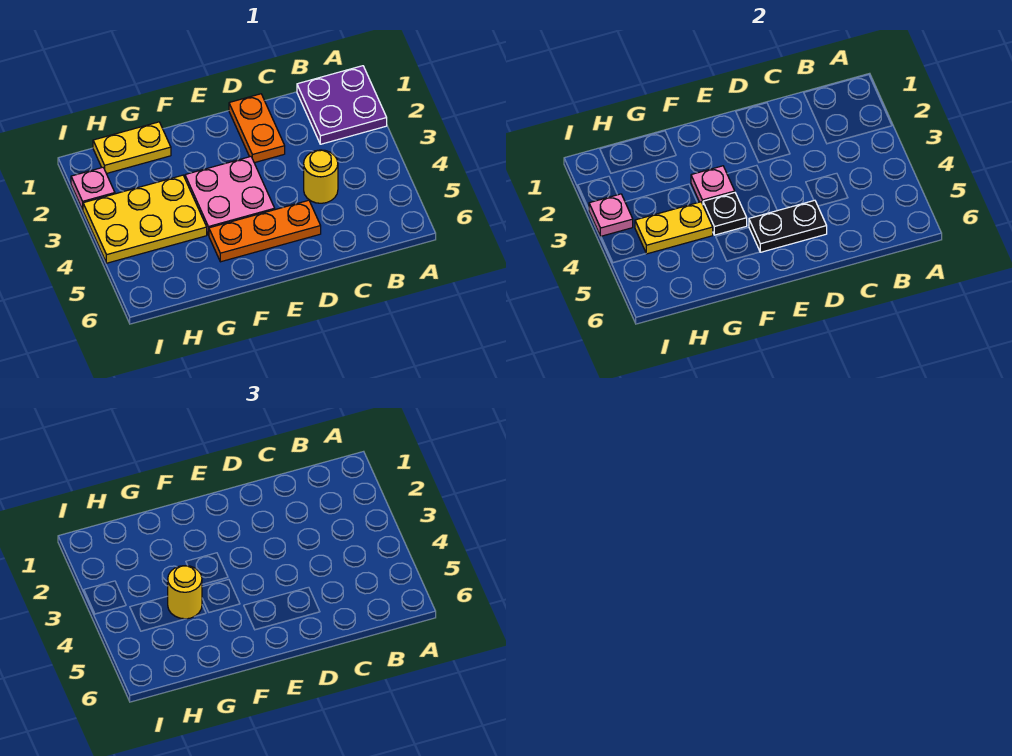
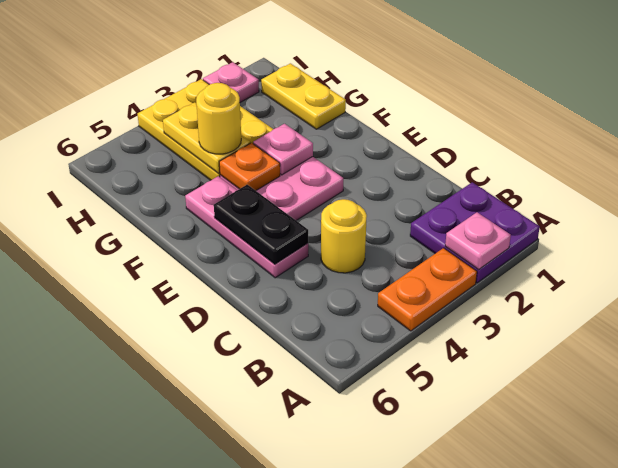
orange plate D1:D2 level 1 -> orange plate A3:A4 level 1
orange plate D5:F5 level 1 -> pink plate D5:F5 level 1
black plate F4 level 2 -> orange plate F4 level 2
pink plate I3 level 2 -> pink plate A2 level 2

